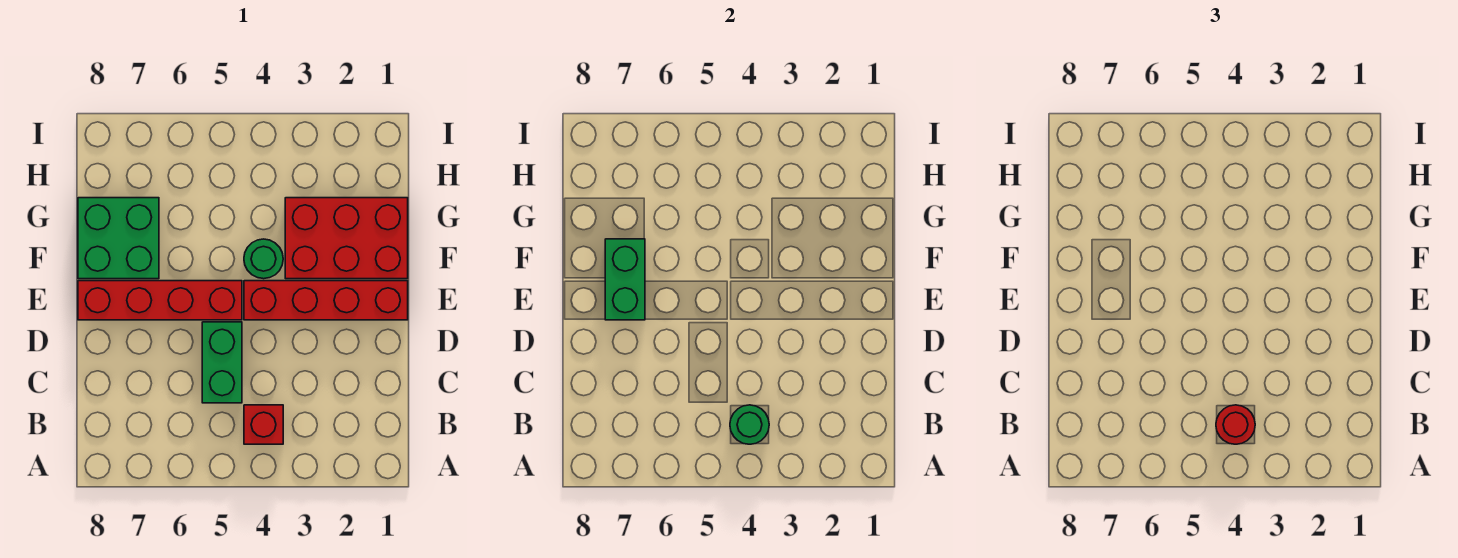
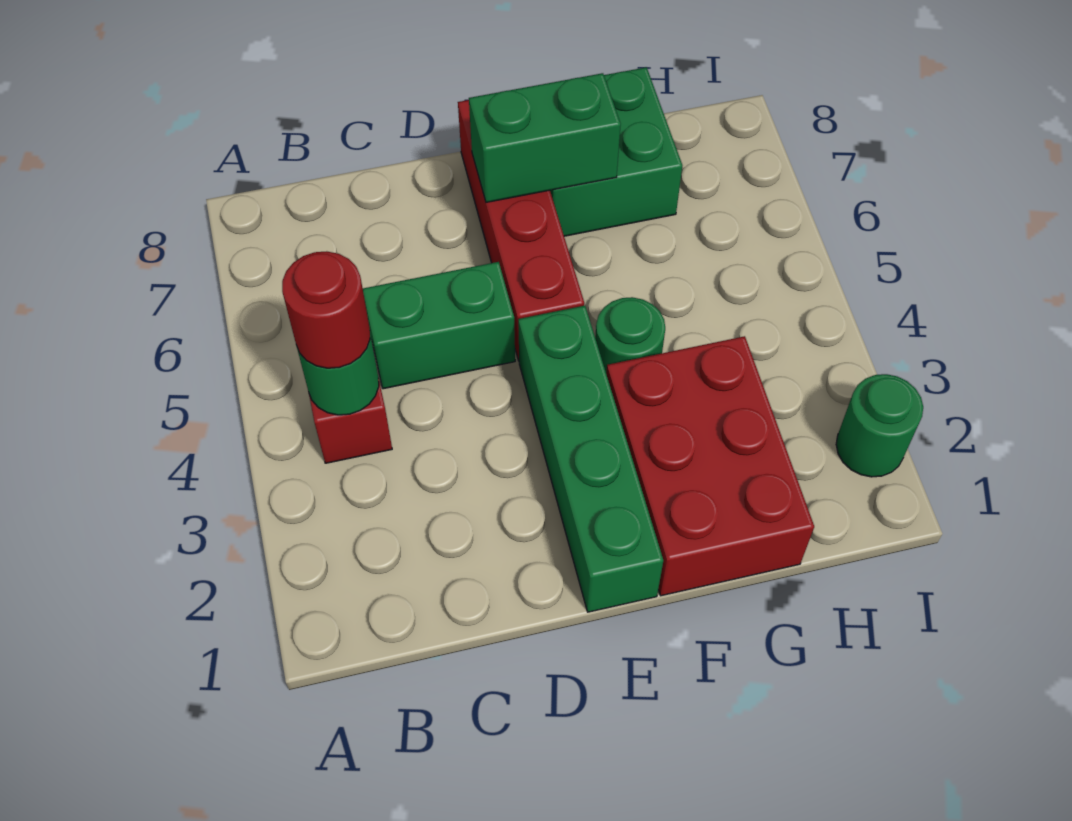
red brick E1:E4 level 1 -> green brick E1:E4 level 1
none -> green round brick I2 level 1

